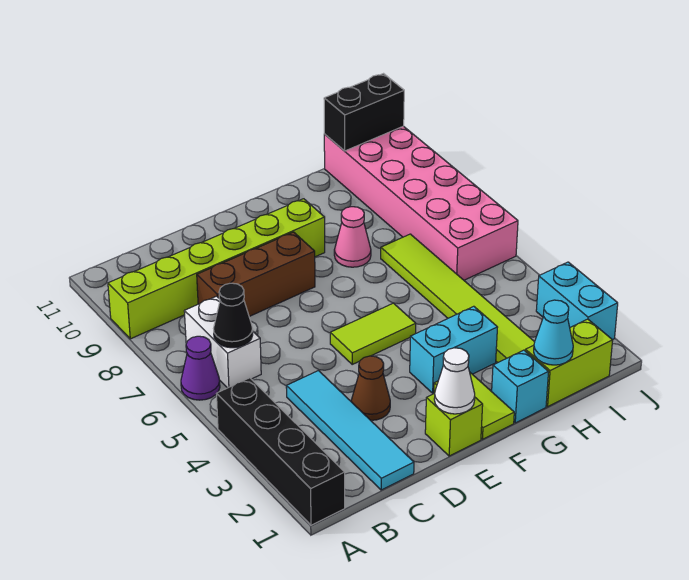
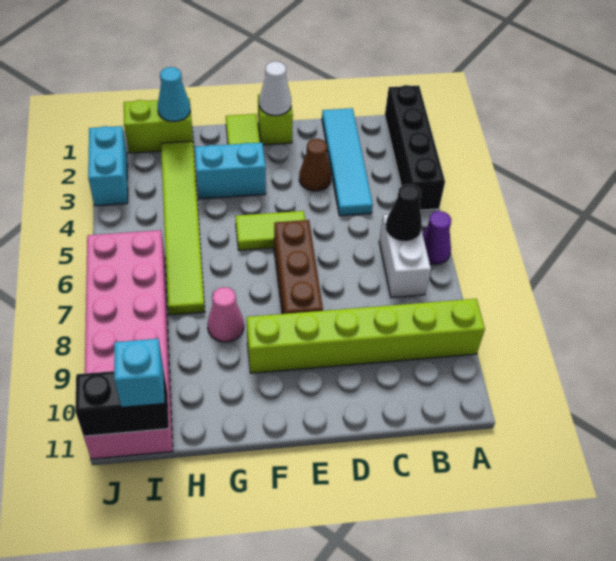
brown brick C8:E8 level 1 -> brown brick E6:E8 level 1
cyan brick G1 level 1 -> cyan brick I11 level 3

